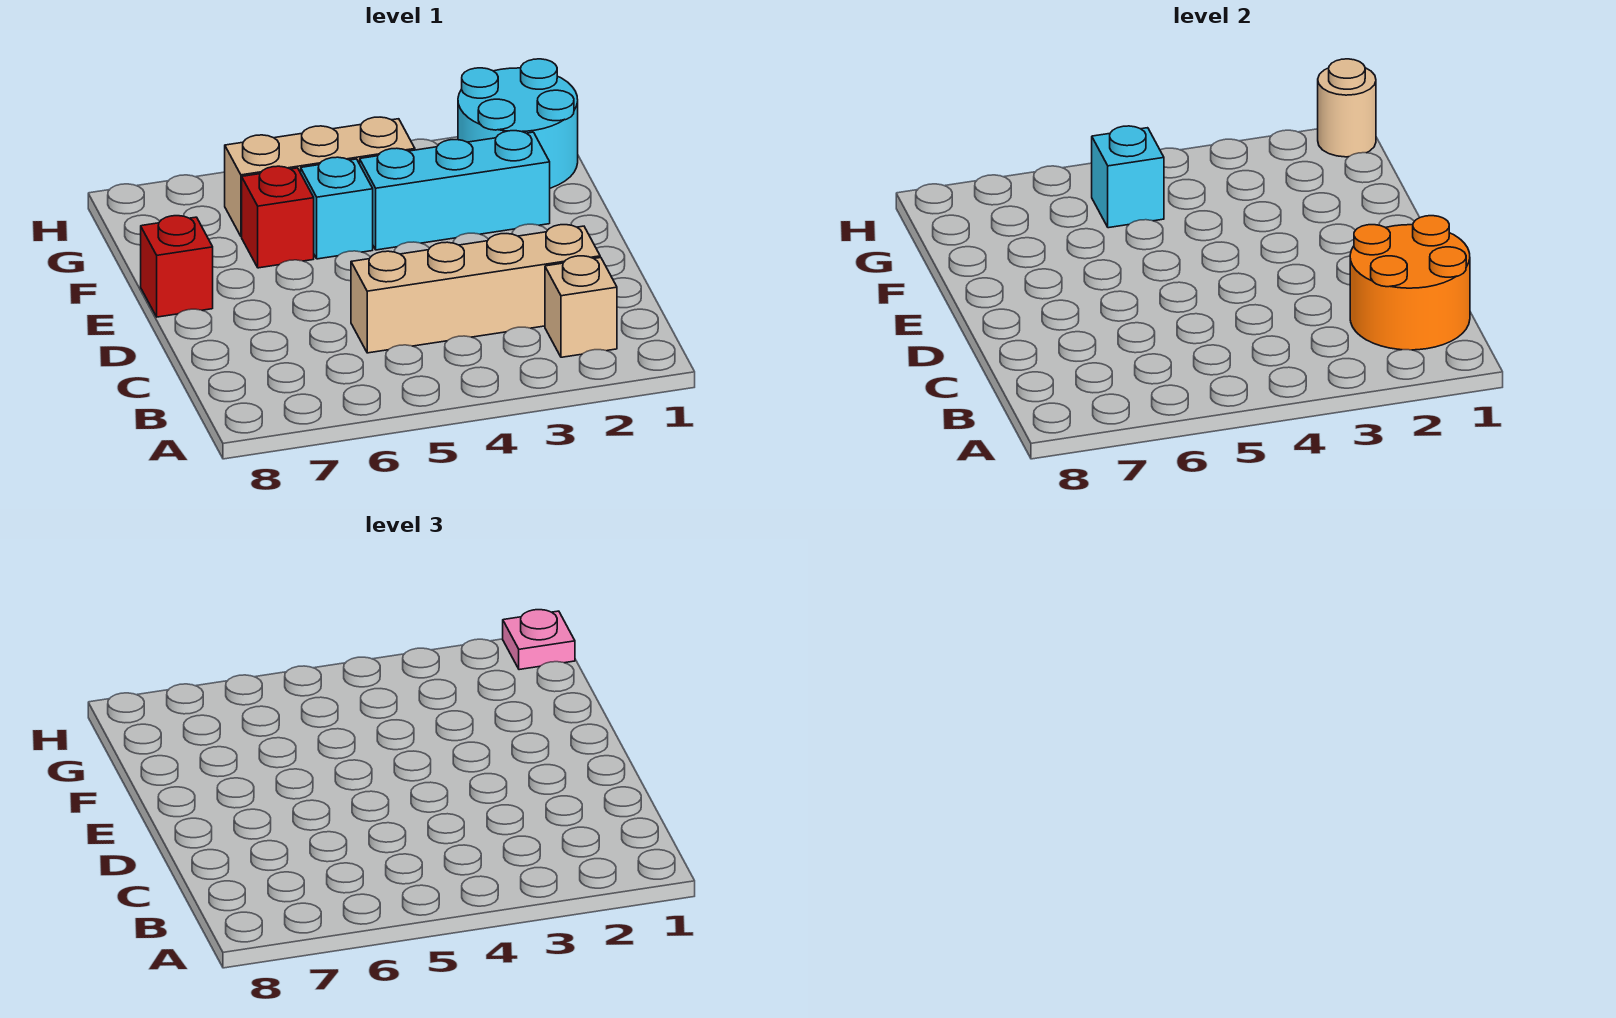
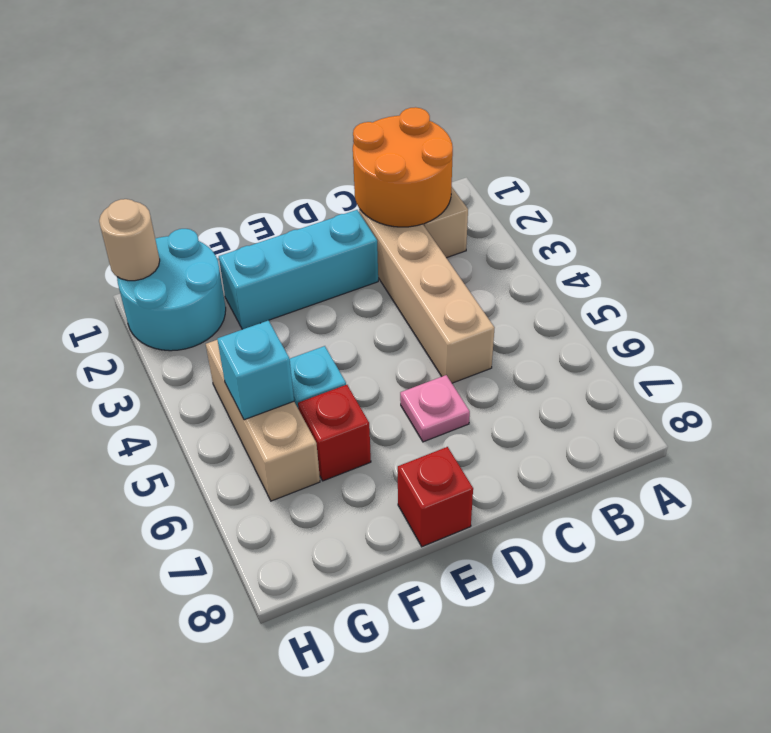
cyan brick F2:F4 level 1 -> cyan brick D2:F2 level 1
pink plate H1 level 3 -> pink plate D6 level 1

